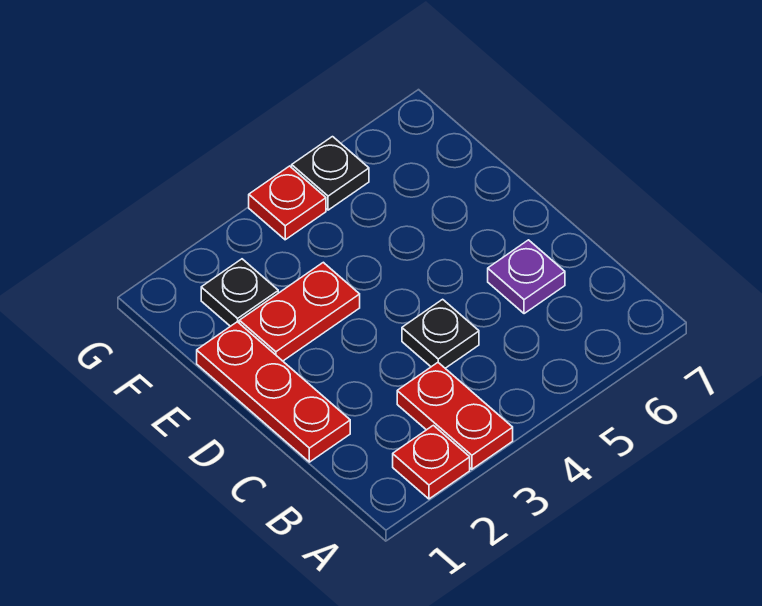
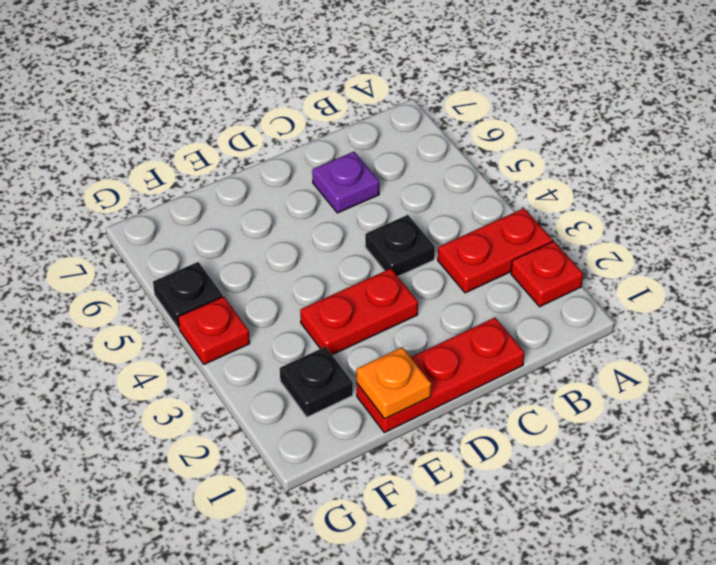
none -> orange plate E1 level 2
red plate E2:E3 level 1 -> red plate D3:E3 level 1

